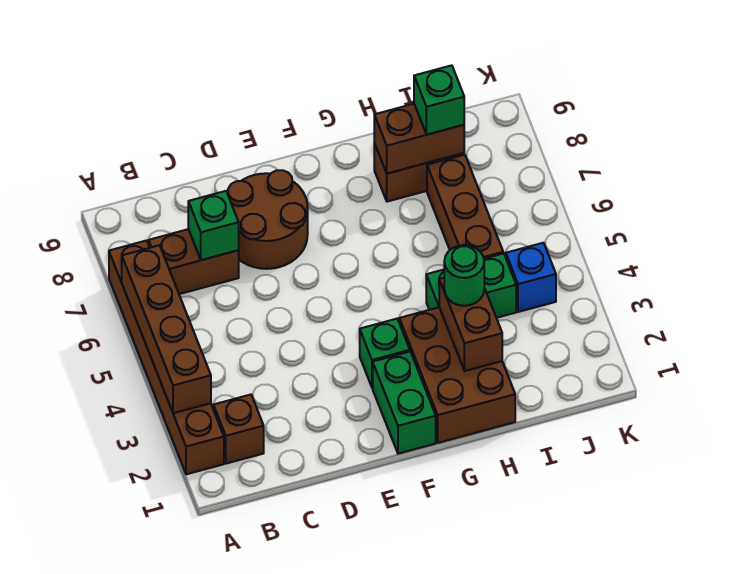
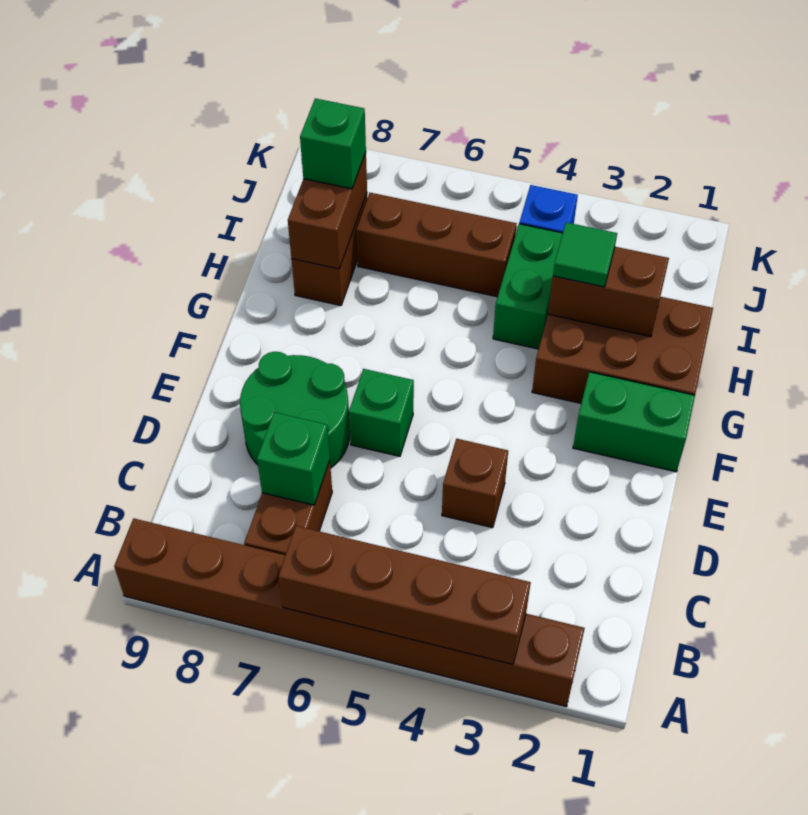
brown brick A2:A7 level 1 -> brown brick A2:A9 level 1
brown brick B2 level 1 -> brown brick D4 level 1
brown round brick D7:E8 level 1 -> green round brick D7:E8 level 1
green brick F3 level 1 -> green brick E6 level 1
green round brick H3 level 3 -> green tile H3 level 3

